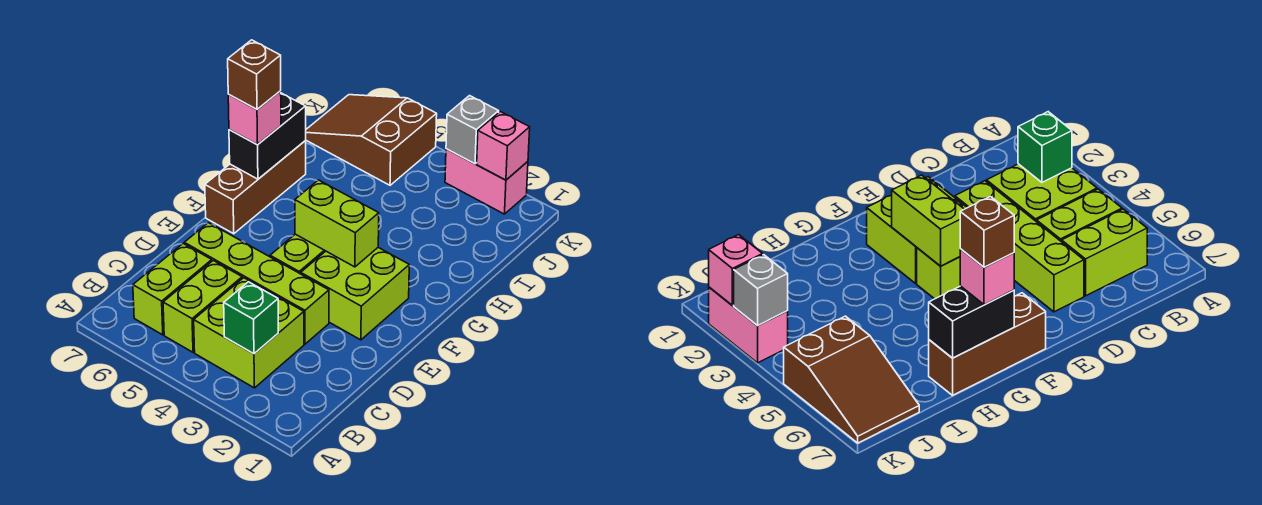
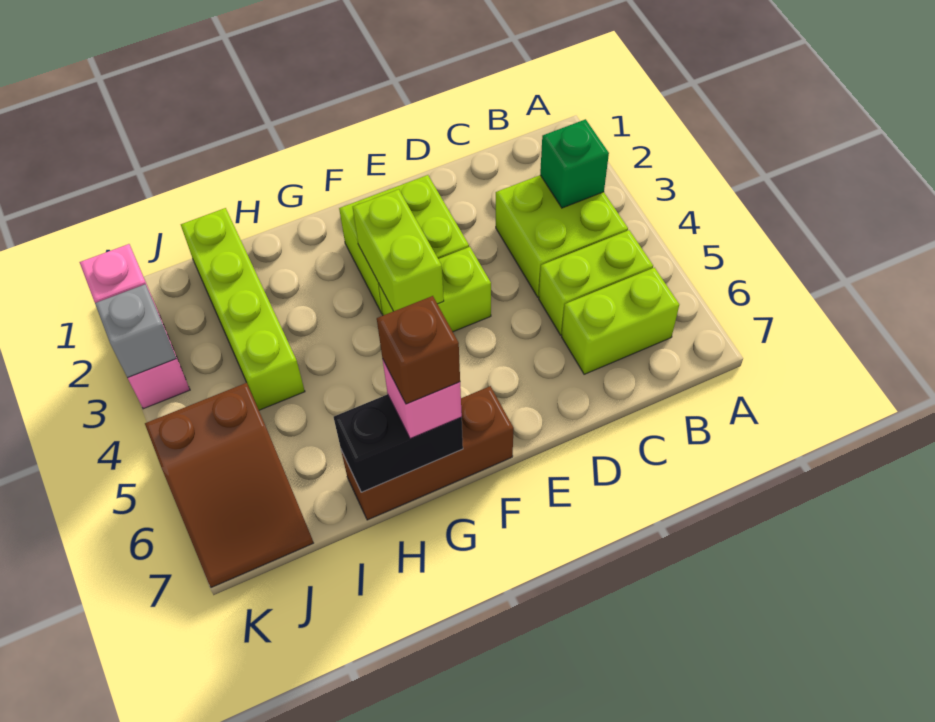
lime brick D3:D6 level 1 -> lime brick I1:I4 level 1

